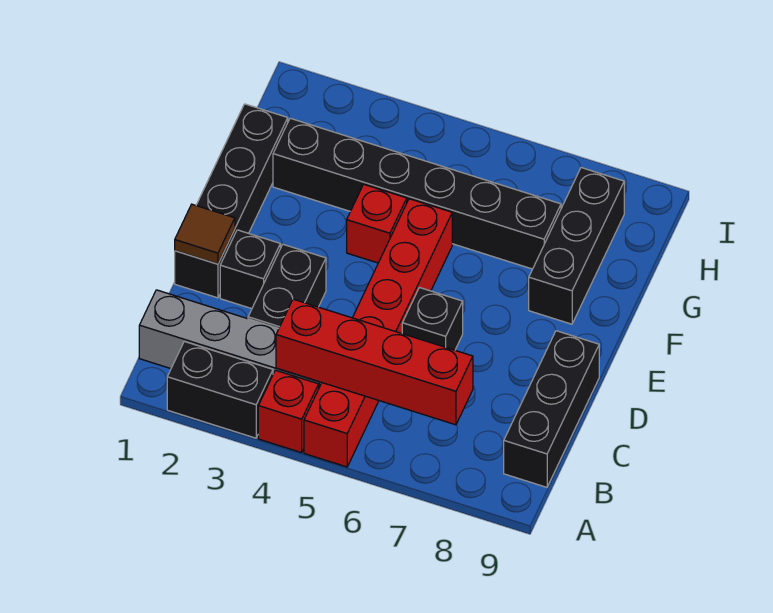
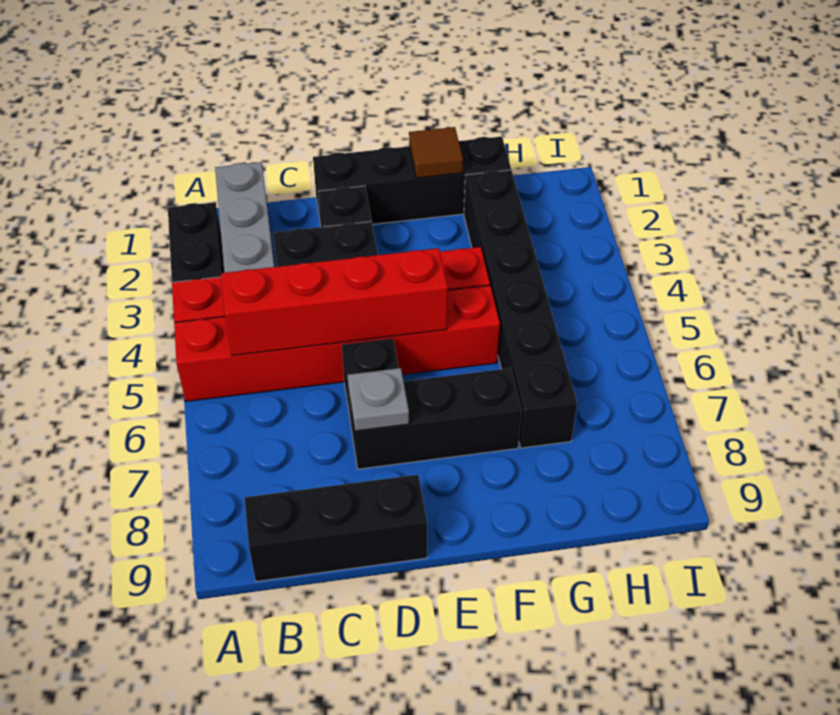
red brick B4:B7 level 2 -> red brick B5:E5 level 2
brown tile D1 level 2 -> brown tile F1 level 2
none -> grey plate D7 level 2
black brick F8:H8 level 1 -> black brick D7:F7 level 1

